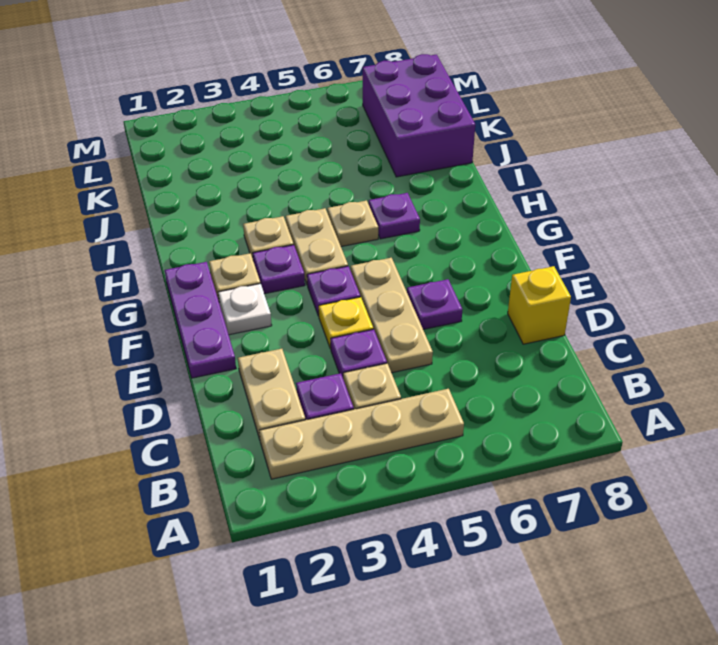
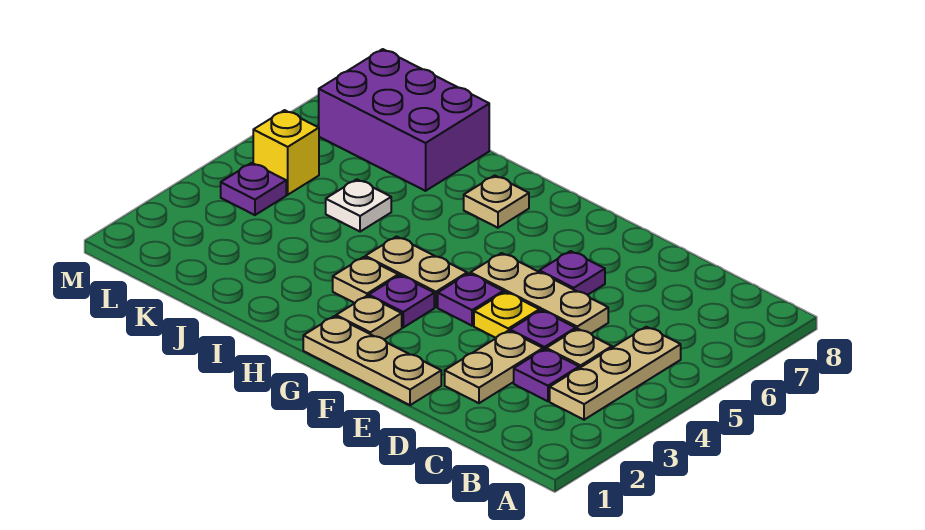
tan plate B2:B5 level 1 -> tan plate B3:B5 level 1
tan plate C2:D2 level 1 -> tan plate D2:D3 level 1
yellow brick D8 level 1 -> yellow brick L5 level 1
purple plate E1:G1 level 1 -> tan plate E1:G1 level 1
white plate F2 level 1 -> white plate J5 level 1
tan plate H5 level 1 -> tan plate H7 level 1
purple plate H6 level 1 -> purple plate L4 level 1

